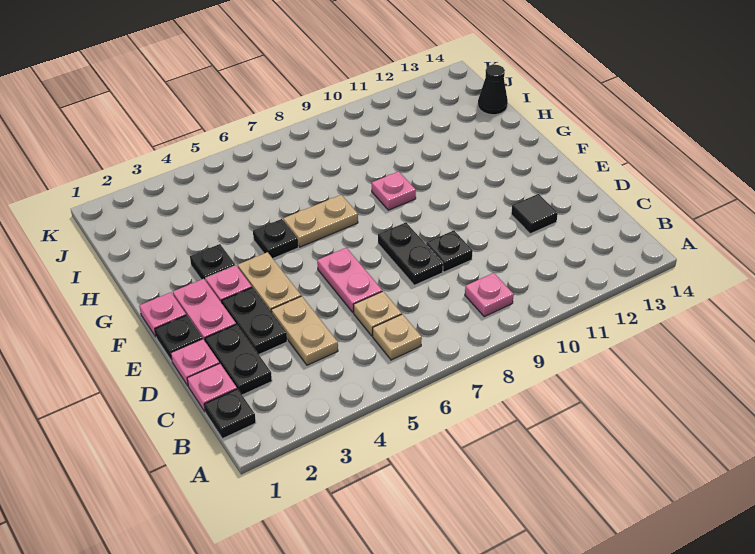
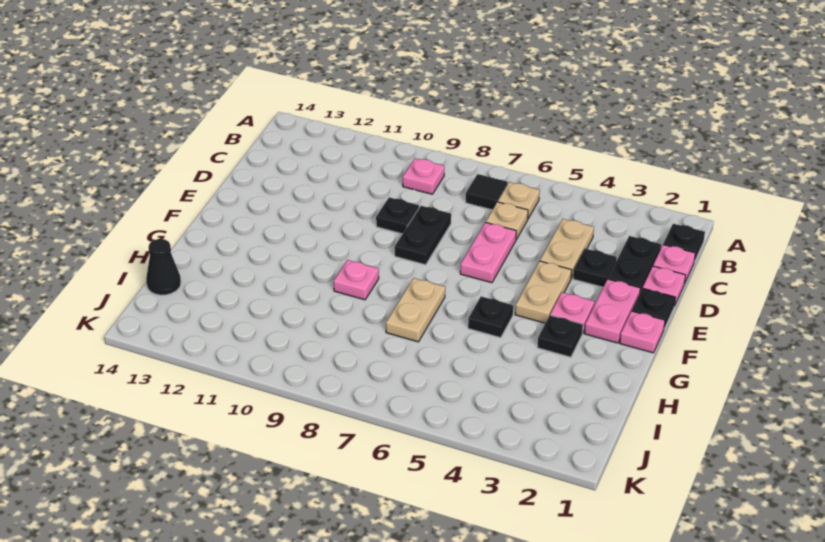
black plate D3:E3 level 1 -> black plate D3 level 1
black tile D12 level 1 -> black tile B7 level 1
tan plate G6:G7 level 1 -> tan plate G7:H7 level 1

